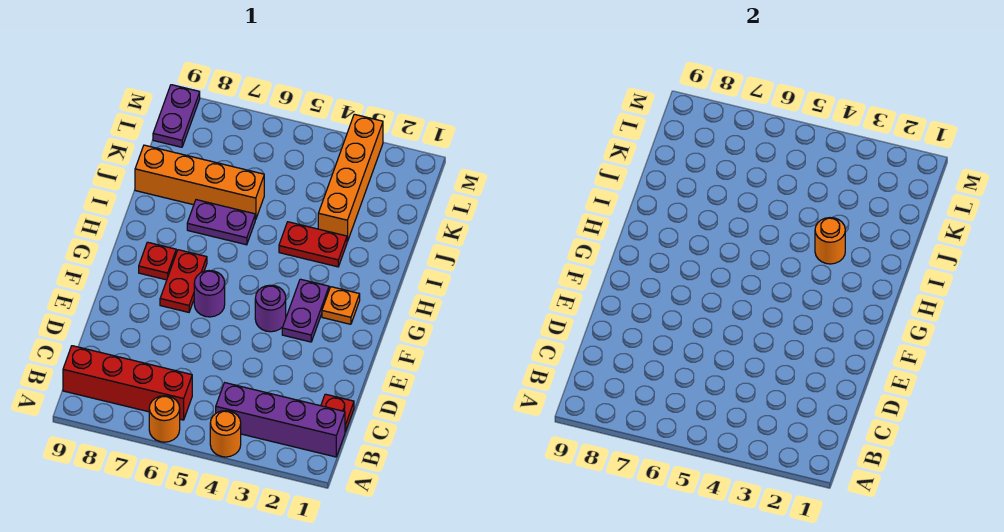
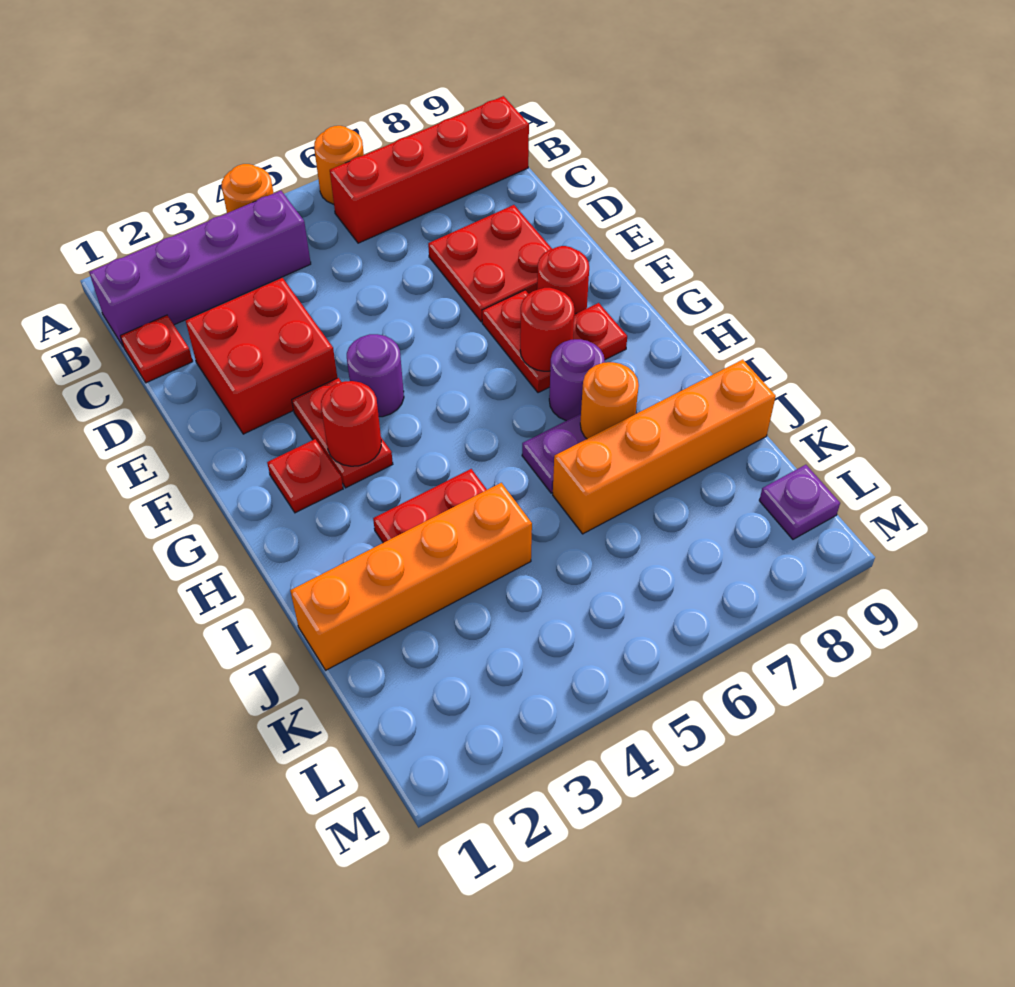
none -> red brick D2:E3 level 1
none -> red plate D7:E8 level 1
purple plate F3:G3 level 1 -> red plate F3:G3 level 1
purple round brick F6 level 1 -> purple round brick H7 level 1
none -> red round brick F8 level 1
orange plate G2 level 1 -> red plate G2 level 1
none -> red round brick G3 level 2
none -> red round brick G7 level 2
orange round brick I3 level 2 -> orange round brick I7 level 2
orange brick J3:M3 level 1 -> orange brick J1:J4 level 1
purple plate L9:M9 level 1 -> purple plate L9 level 1

